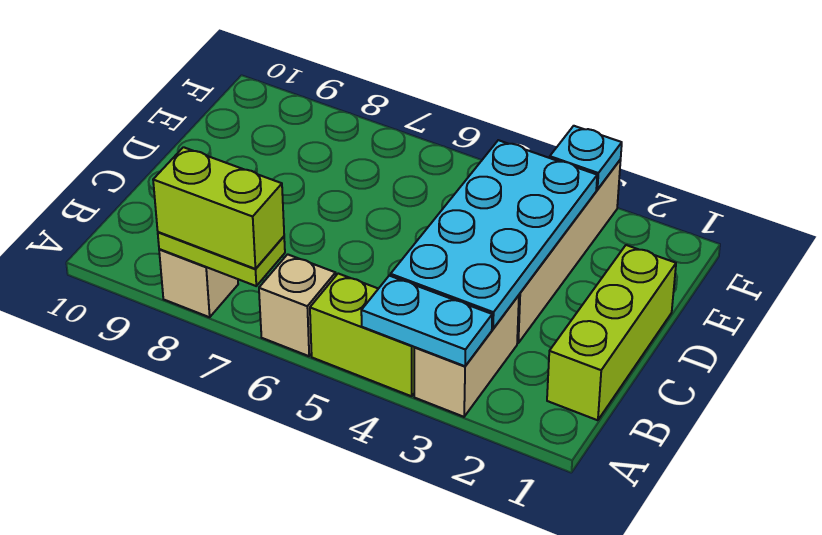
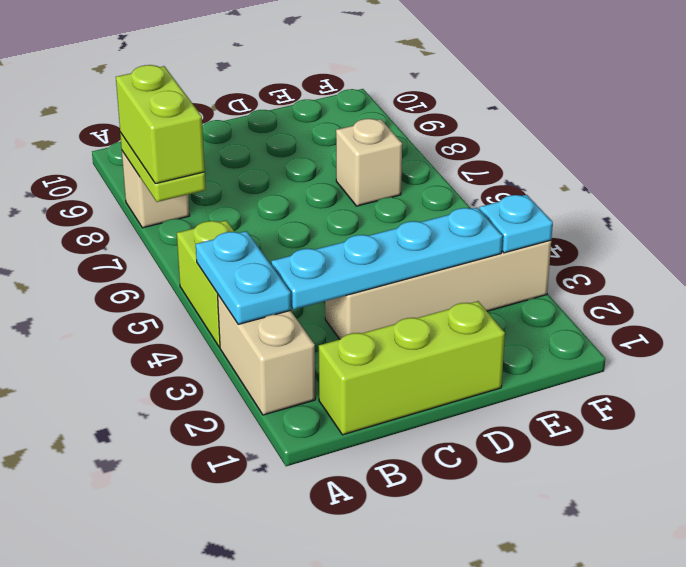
tan brick A3:B3 level 1 -> tan brick A2:A3 level 1
tan brick A6 level 1 -> tan brick E7 level 1
cyan plate B3:E4 level 2 -> cyan plate B3:E3 level 2

